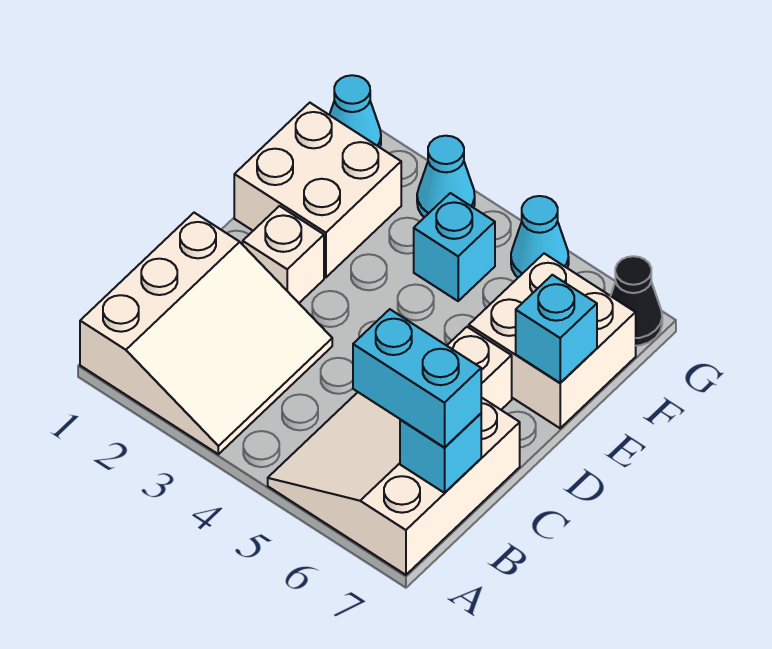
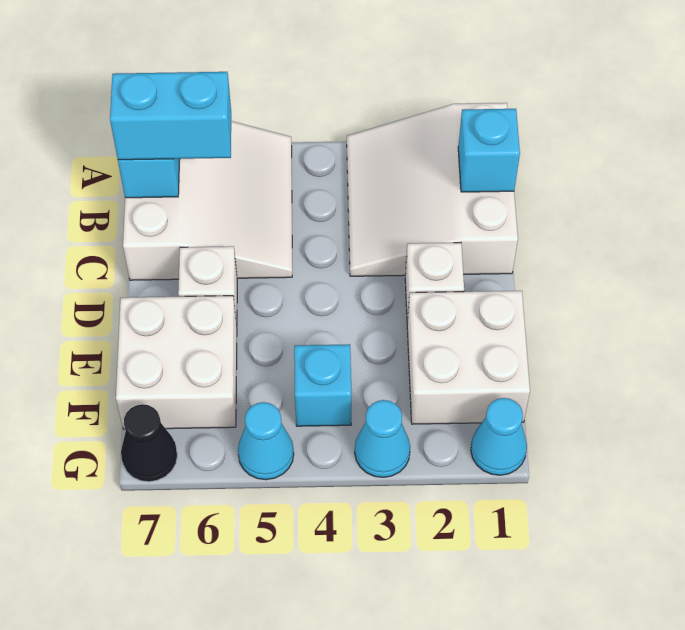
cyan brick E7 level 2 -> cyan brick B1 level 2

